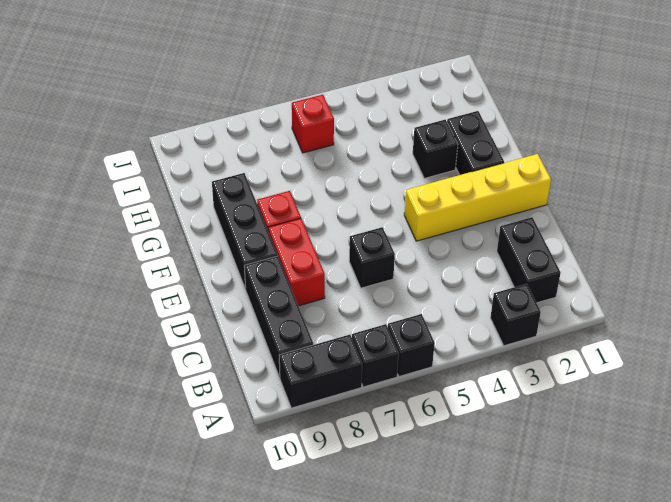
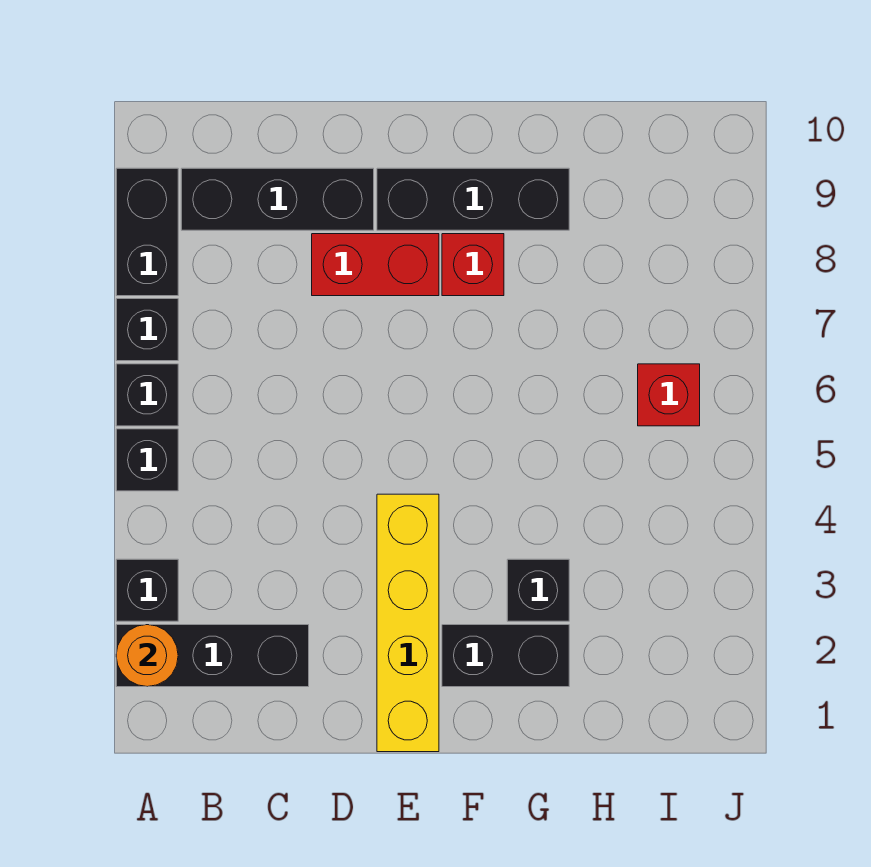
none -> orange round brick A2 level 2
black brick B2:C2 level 1 -> black brick A2:C2 level 1
black brick D6 level 1 -> black brick A5 level 1

